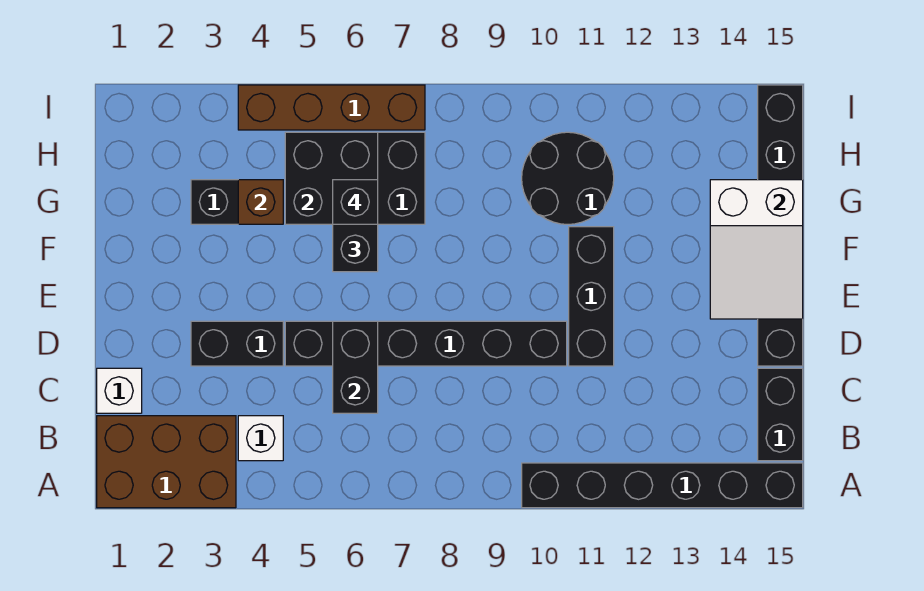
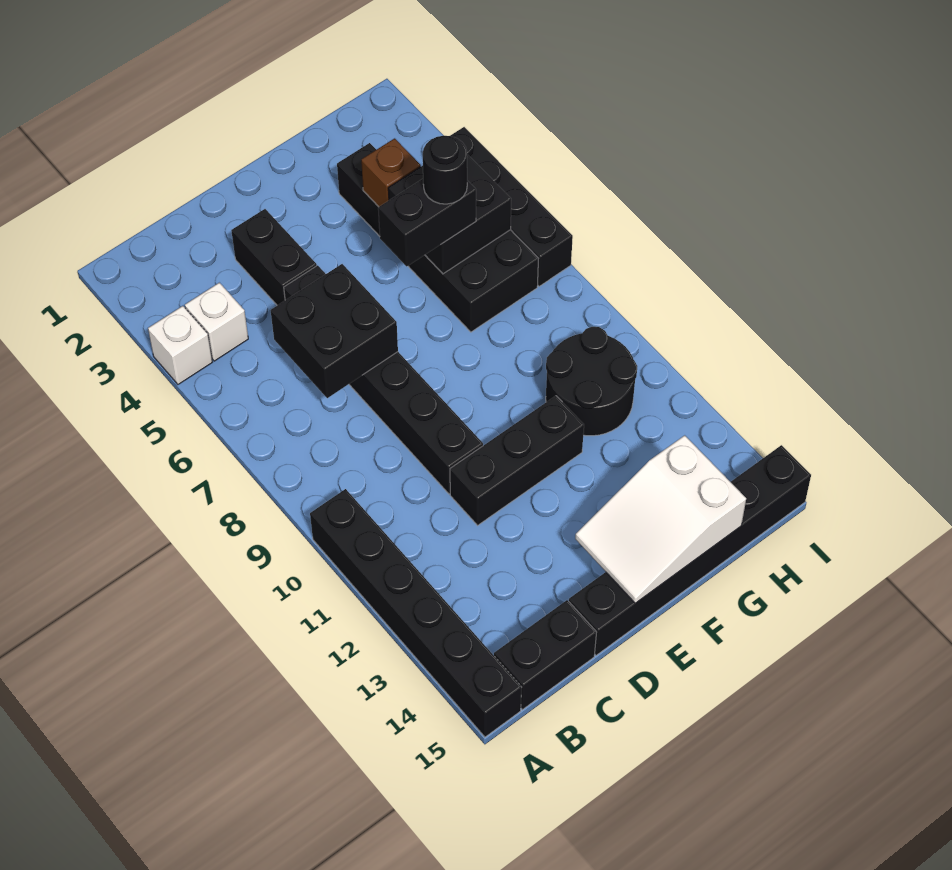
brown brick A1:B3 level 1 -> none
white brick C1 level 1 -> white brick A4 level 1
black brick C6:D6 level 2 -> black brick C6:D7 level 2
black brick G6 level 4 -> black round brick G6 level 4
brown brick I4:I7 level 1 -> black brick I4:I7 level 1

